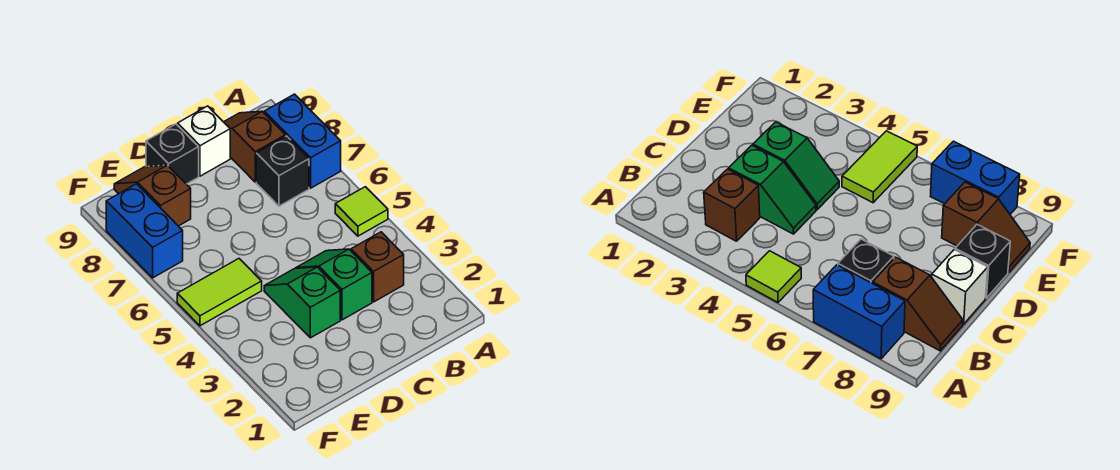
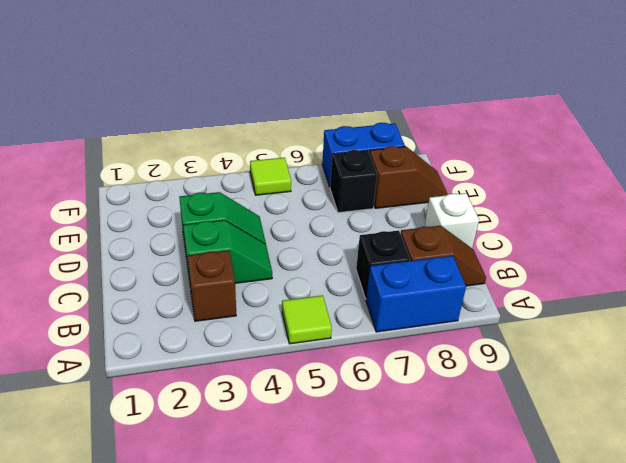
black brick D9 level 1 -> black brick E7 level 1
lime tile E5:F5 level 1 -> lime tile F5 level 1

